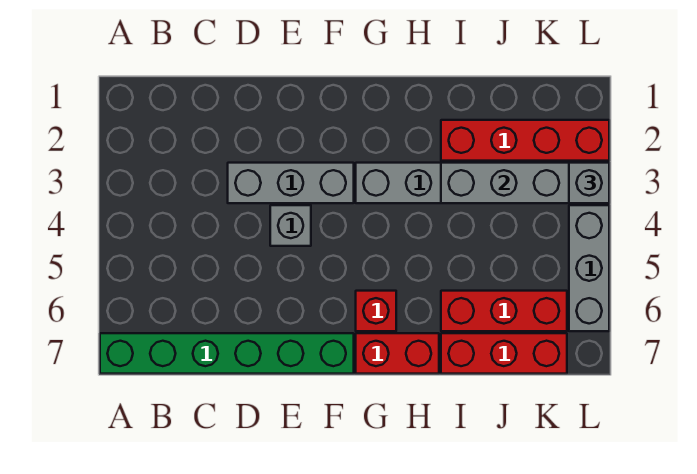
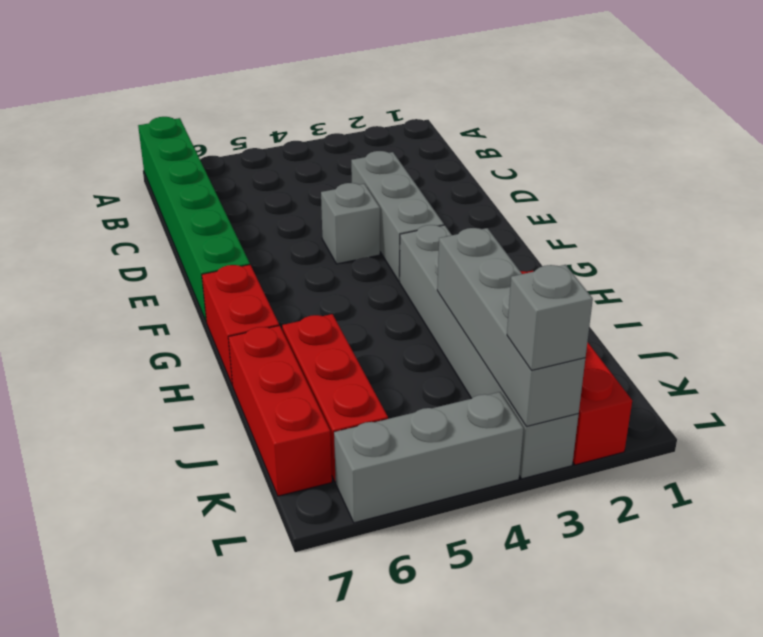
red brick G6 level 1 -> none

